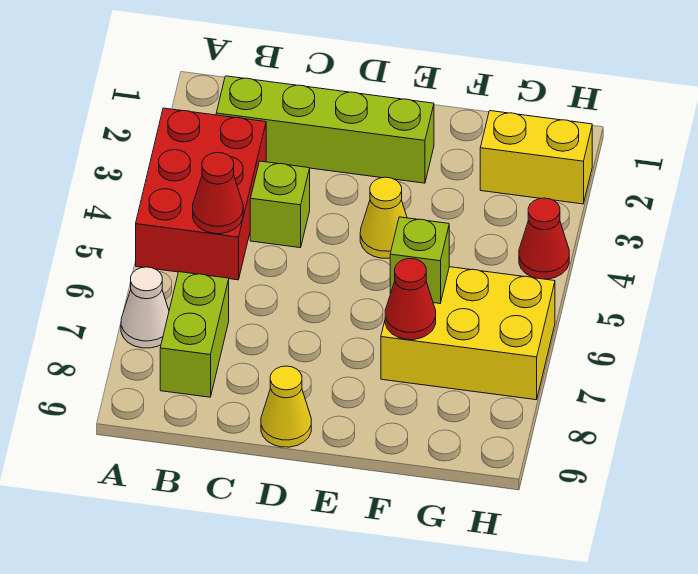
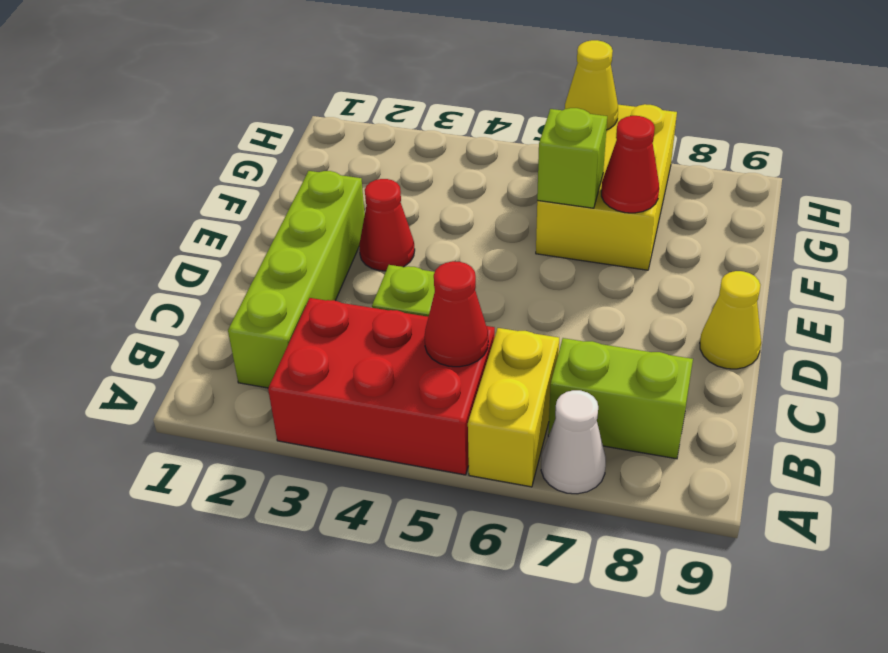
yellow cone E4 level 1 -> yellow cone H6 level 2
yellow brick G2:H2 level 1 -> yellow brick A6:B6 level 1
red cone H4 level 1 -> red cone E3 level 1

